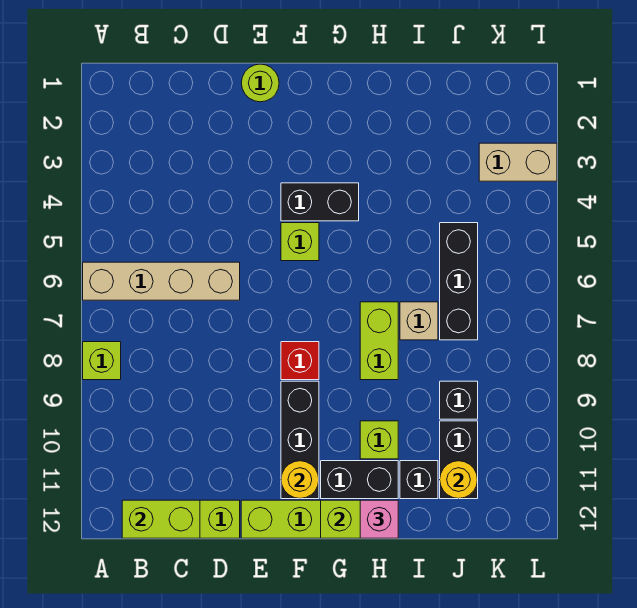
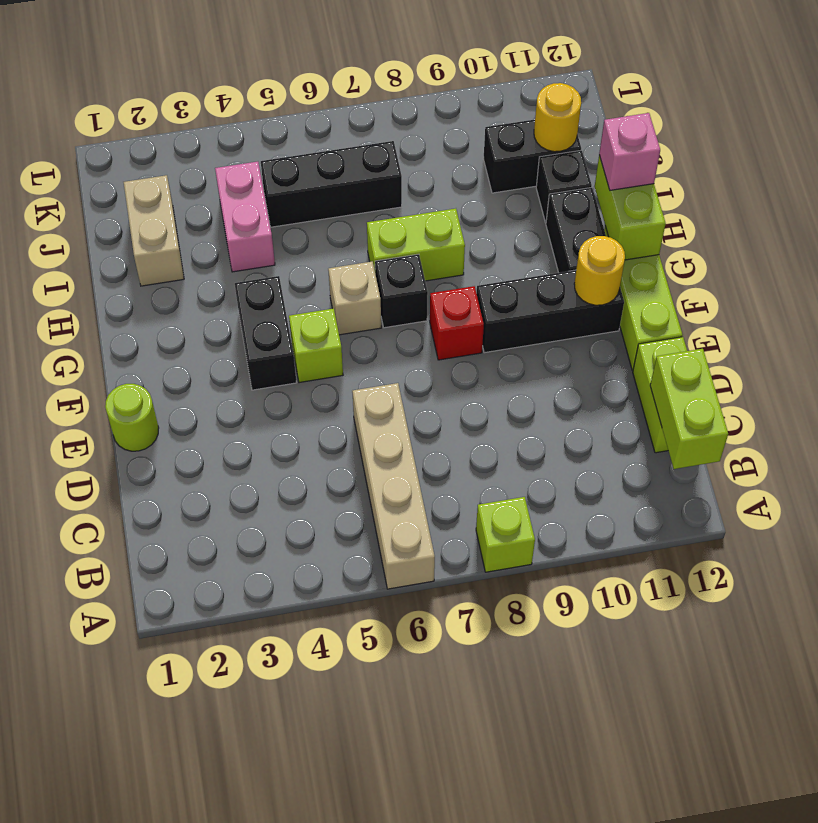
lime brick H10 level 1 -> none
none -> pink brick I4:J4 level 1
tan brick I7 level 1 -> tan brick G6 level 1
black brick J9 level 1 -> black brick G7 level 1
tan brick K3:L3 level 1 -> tan brick I2:J2 level 1

